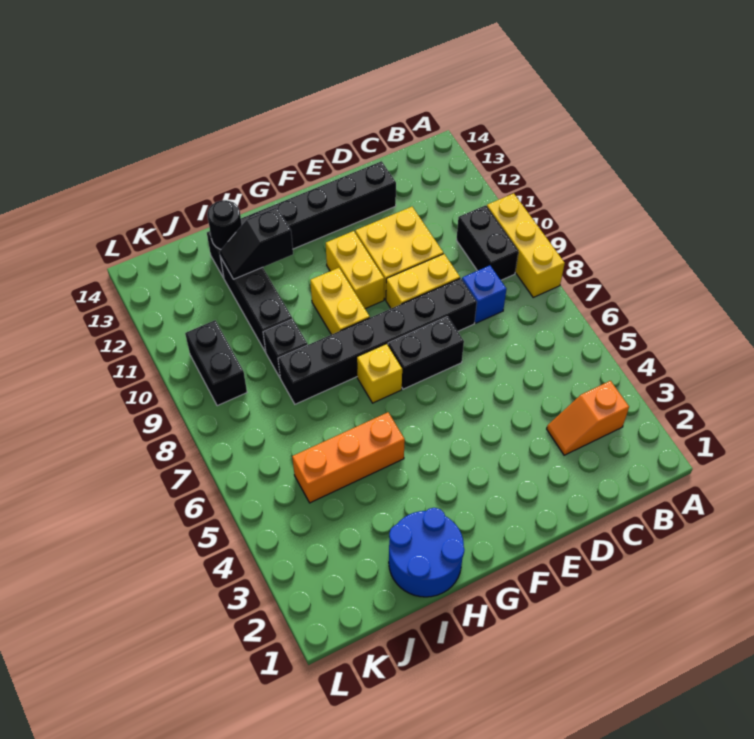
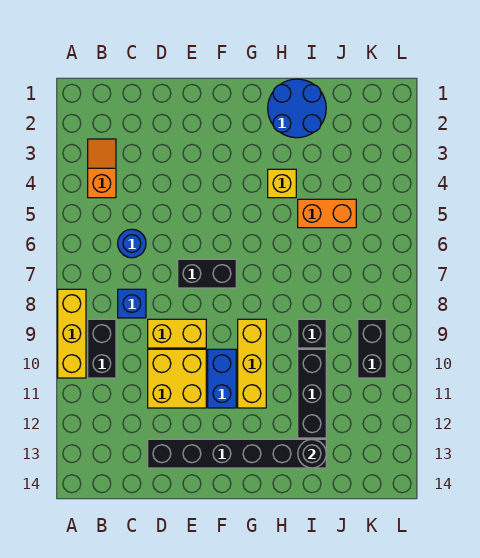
orange slope B3:C3 level 1 top B -> orange slope B3:B4 level 1 top 4
none -> blue round brick C6 level 1
black brick D8:I8 level 1 -> none
yellow brick F10:F11 level 1 -> blue brick F10:F11 level 1
yellow brick G7 level 1 -> yellow brick H4 level 1
yellow brick G9:G10 level 1 -> yellow brick G9:G11 level 1
orange brick H5:J5 level 1 -> orange brick I5:J5 level 1
black slope H12:I12 level 2 top H -> none

